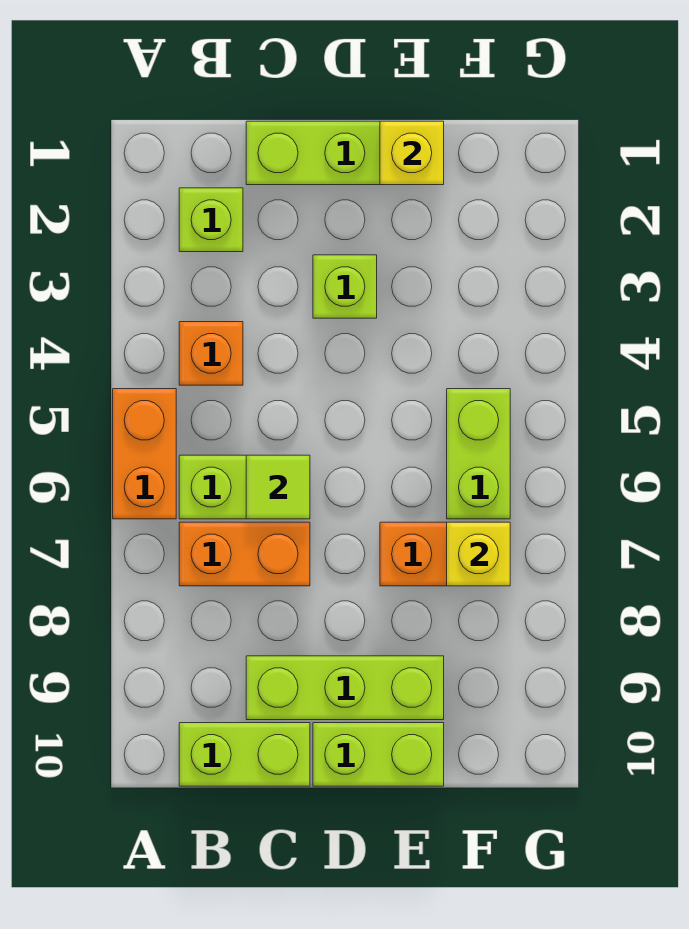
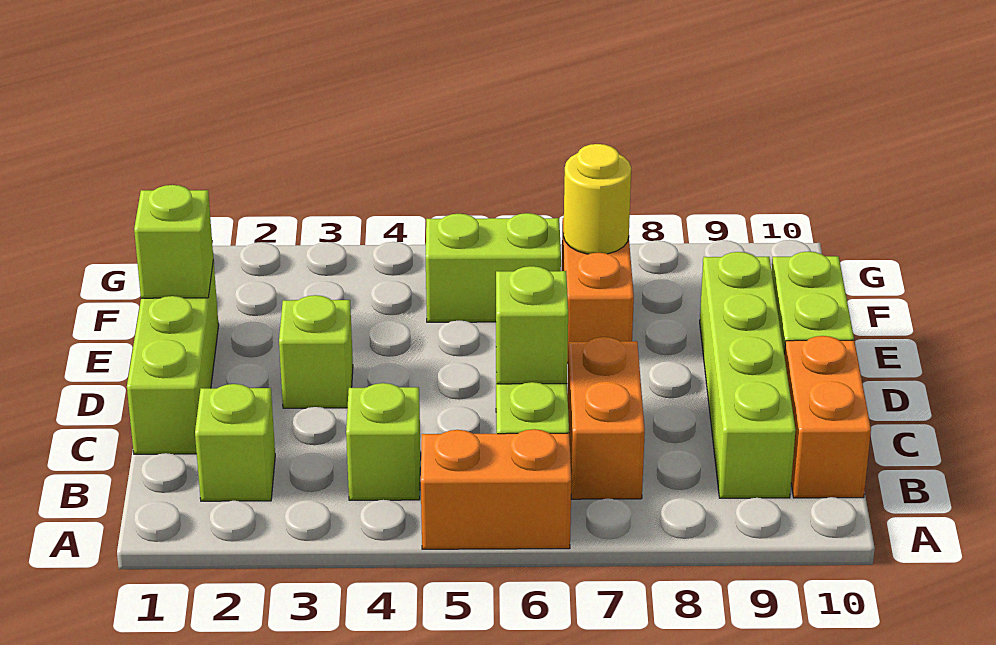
orange brick B4 level 1 -> lime brick B4 level 1
lime brick B10:C10 level 1 -> orange brick B10:C10 level 1
lime tile C6 level 2 -> lime brick C6 level 2
lime brick C9:E9 level 1 -> lime brick B9:E9 level 1
yellow brick E1 level 2 -> lime brick E1 level 2
yellow brick F7 level 2 -> yellow round brick F7 level 2

